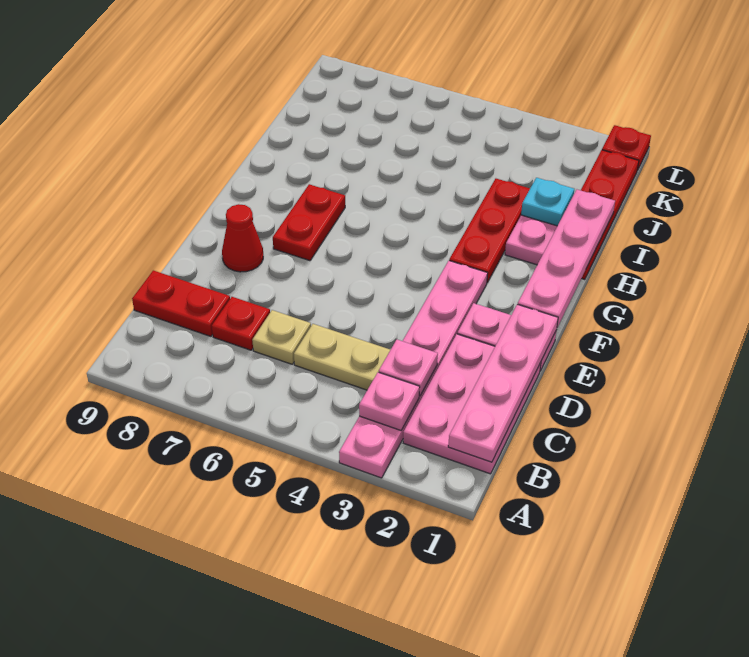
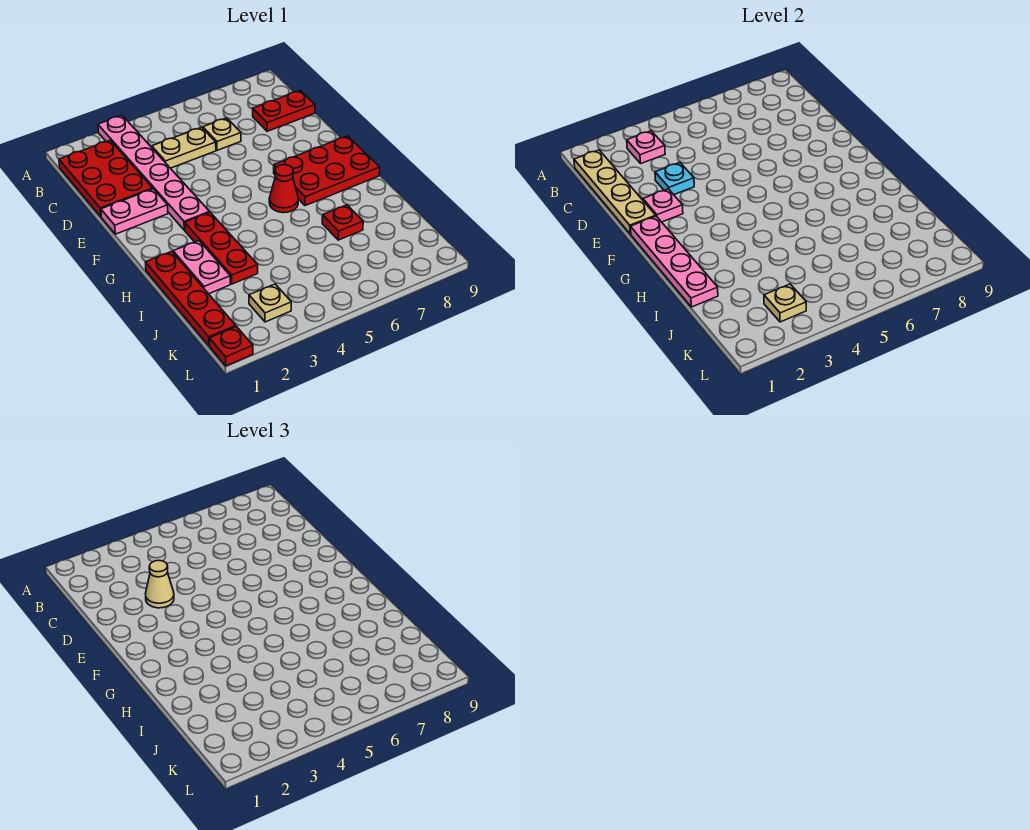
pink plate B1:D2 level 1 -> red plate B1:D2 level 1
pink plate B1:E1 level 2 -> tan plate B1:E1 level 2
pink plate C3 level 2 -> pink plate E2 level 2
red plate C7 level 1 -> red plate I7 level 1
none -> tan cone D3 level 3
red cone E8 level 1 -> red cone G6 level 1
red plate F7:G7 level 1 -> red plate F7:G9 level 1
cyan plate I2 level 2 -> cyan plate D3 level 2
none -> tan plate K3 level 1
none -> tan plate K3 level 2

